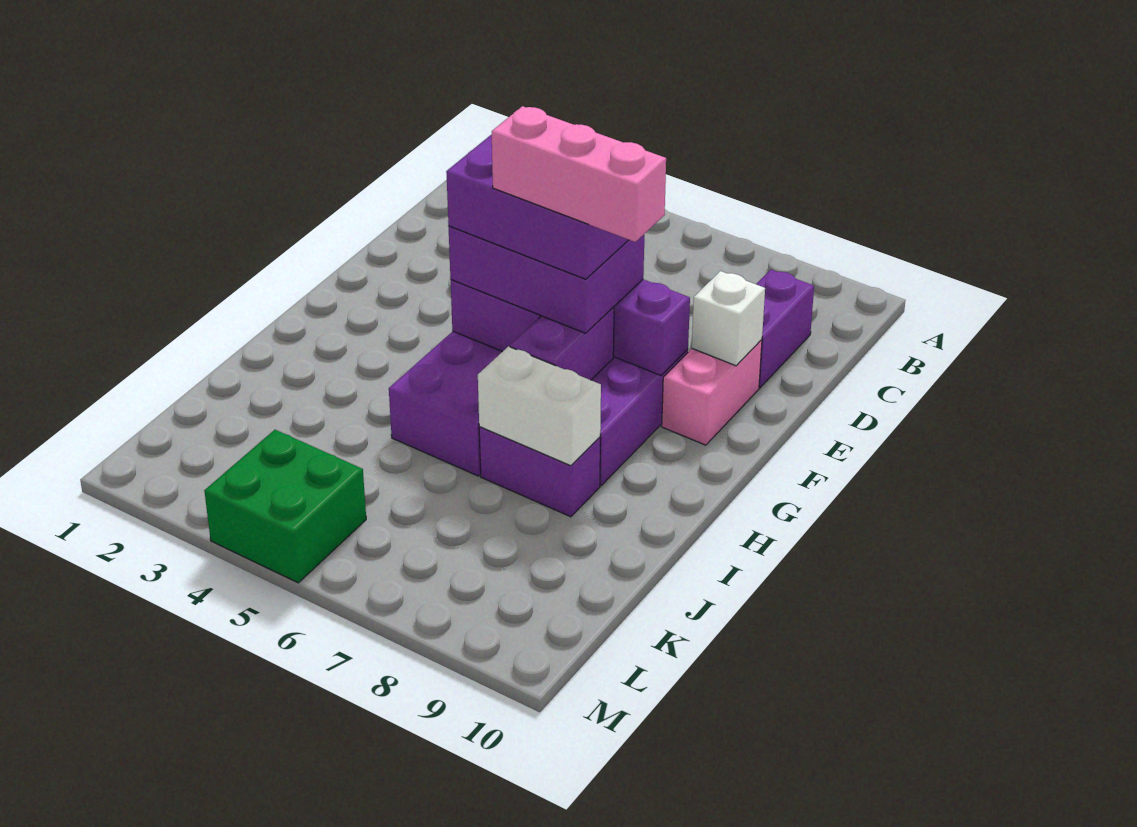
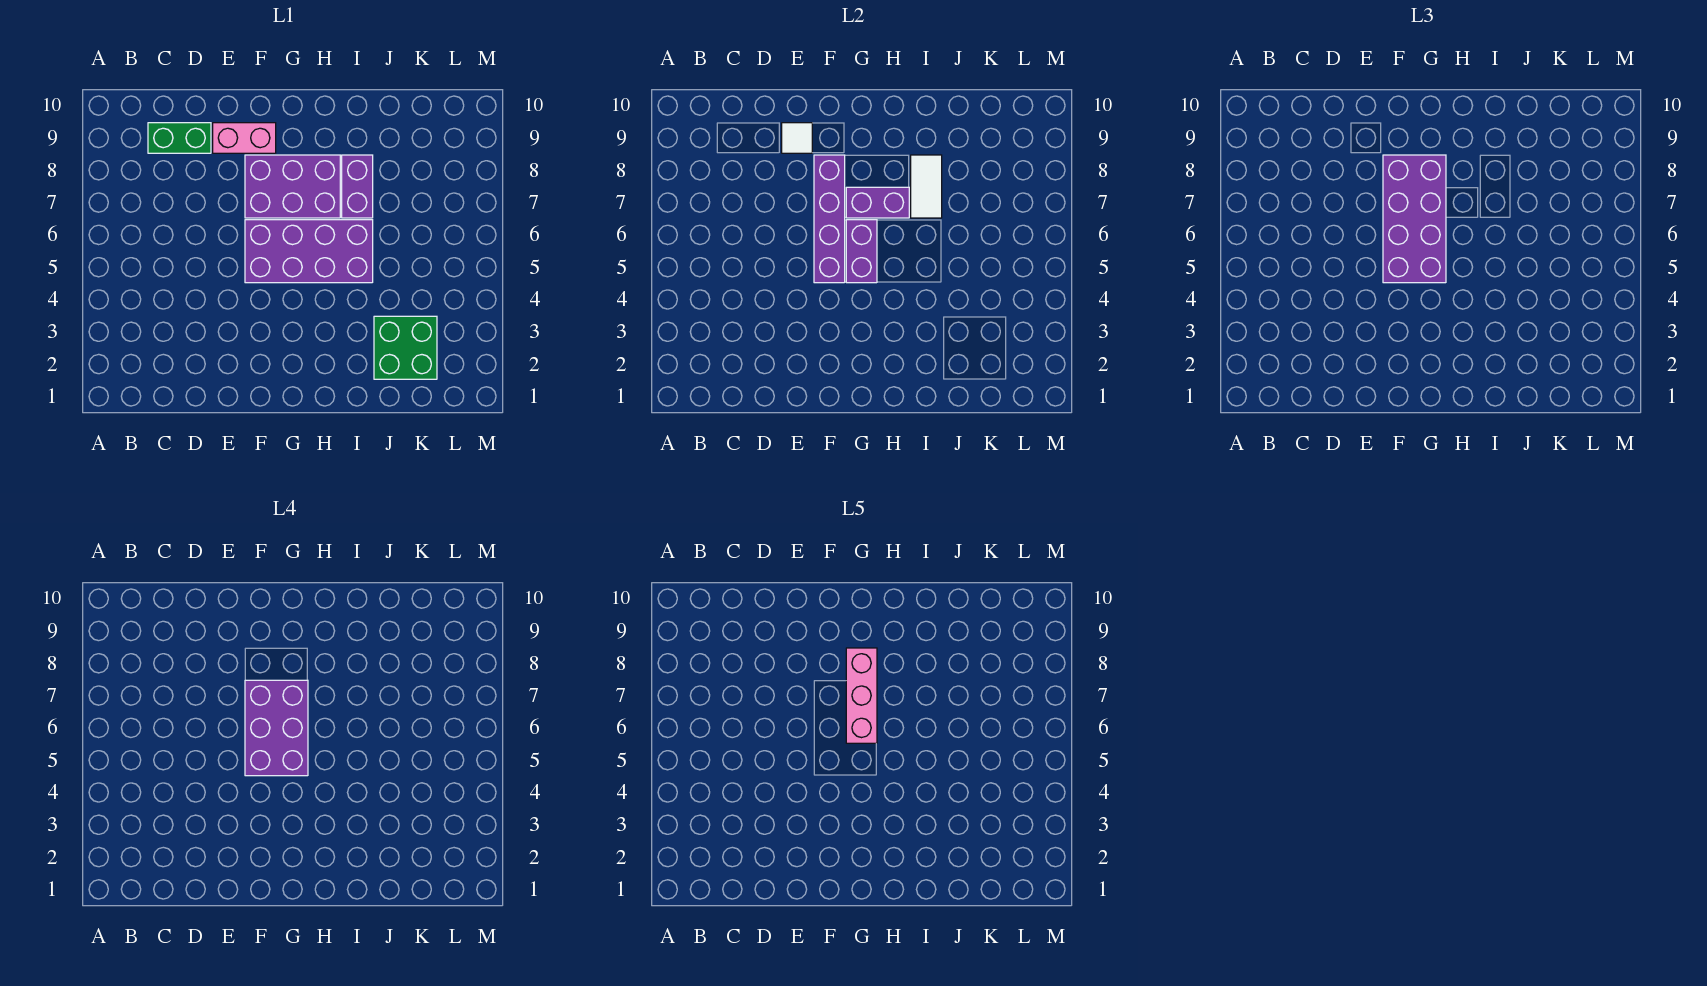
purple brick C9:D9 level 1 -> green brick C9:D9 level 1
white brick E9 level 2 -> white tile E9 level 2
purple brick F5:G7 level 3 -> purple brick F5:G8 level 3
white brick I7:I8 level 2 -> white tile I7:I8 level 2
green brick L4:M5 level 1 -> green brick J2:K3 level 1

